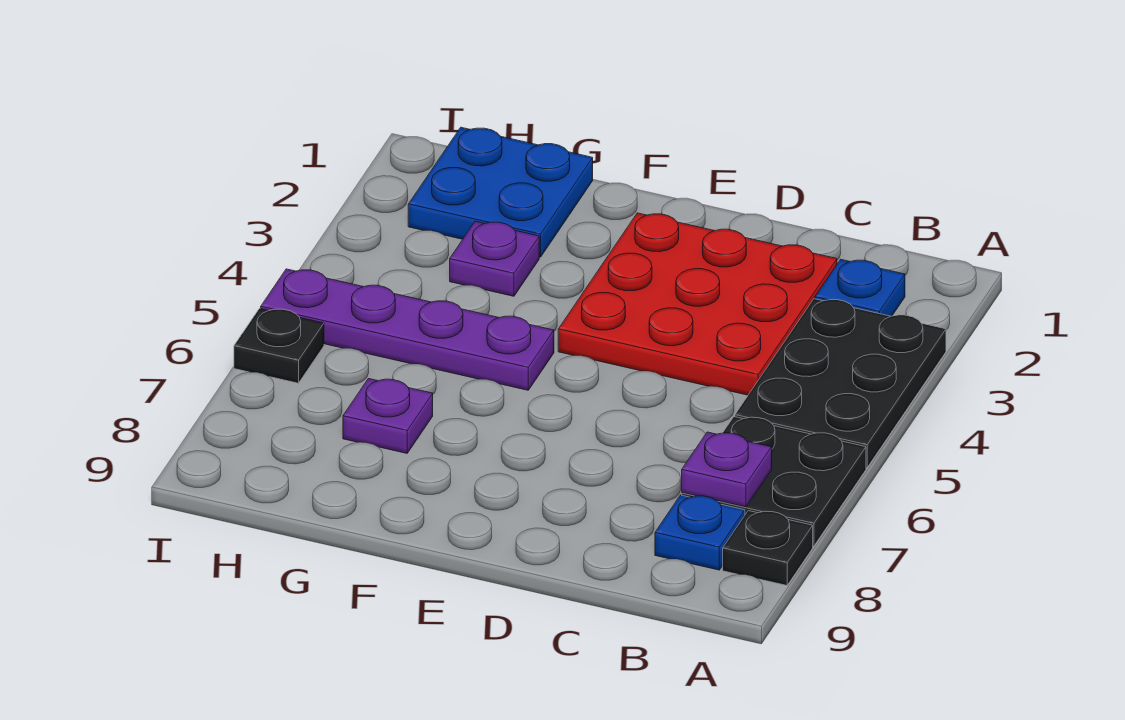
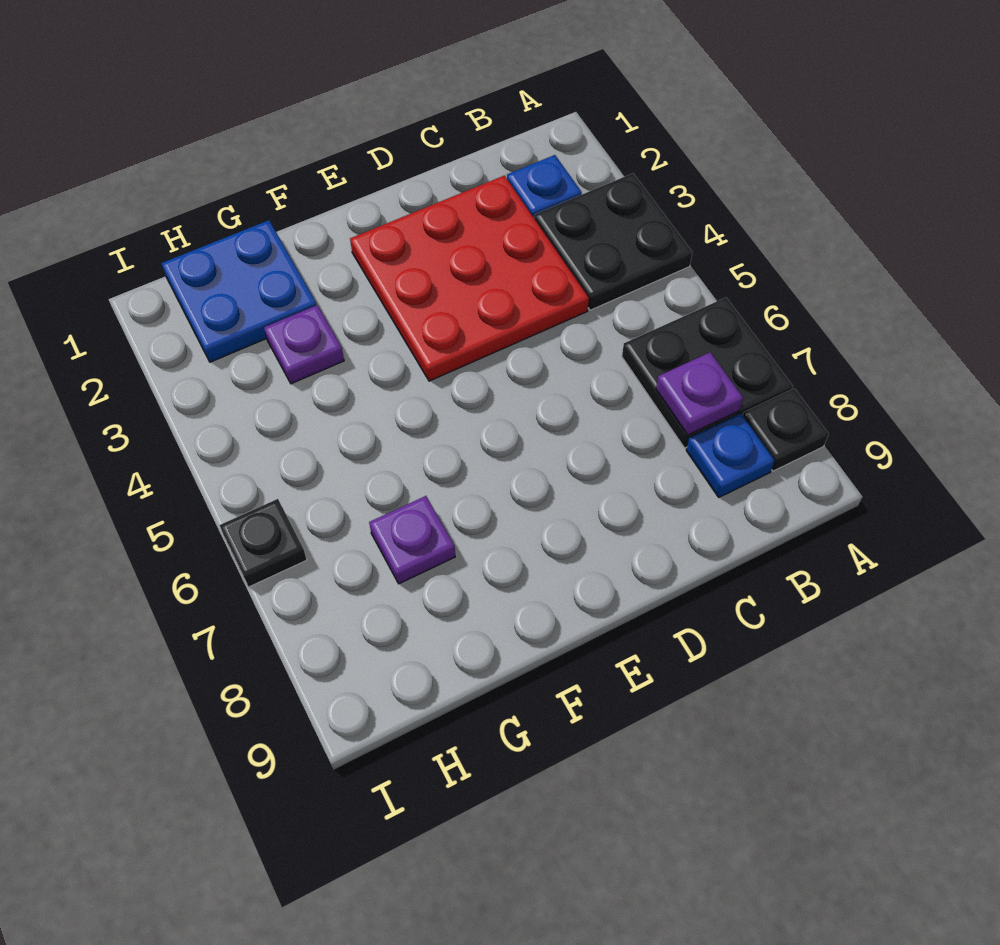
black plate A3:B5 level 1 -> black plate A3:B4 level 1
purple plate F5:I5 level 1 -> none

